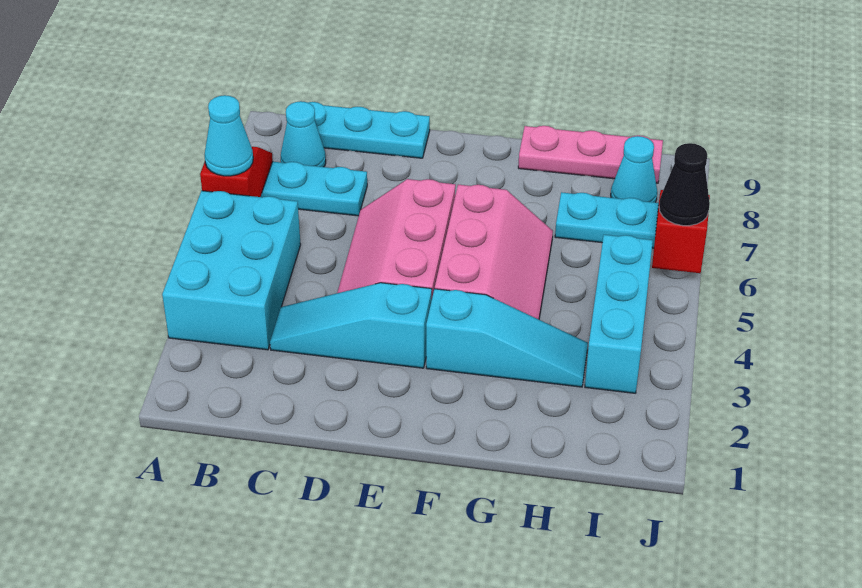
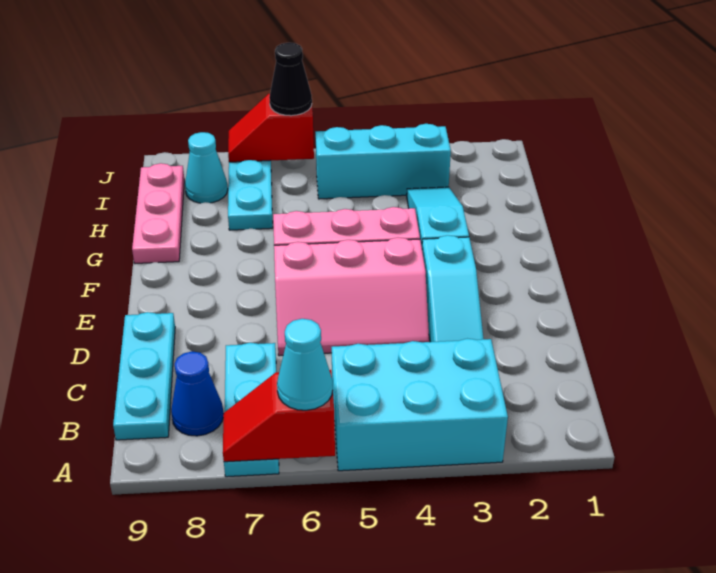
cyan cone B8 level 1 -> blue cone B8 level 1

